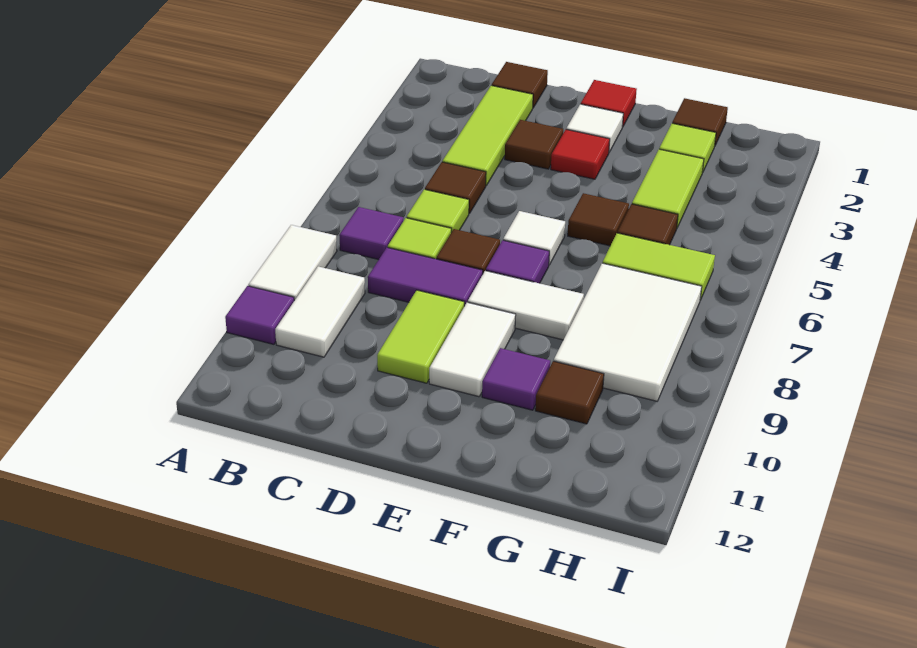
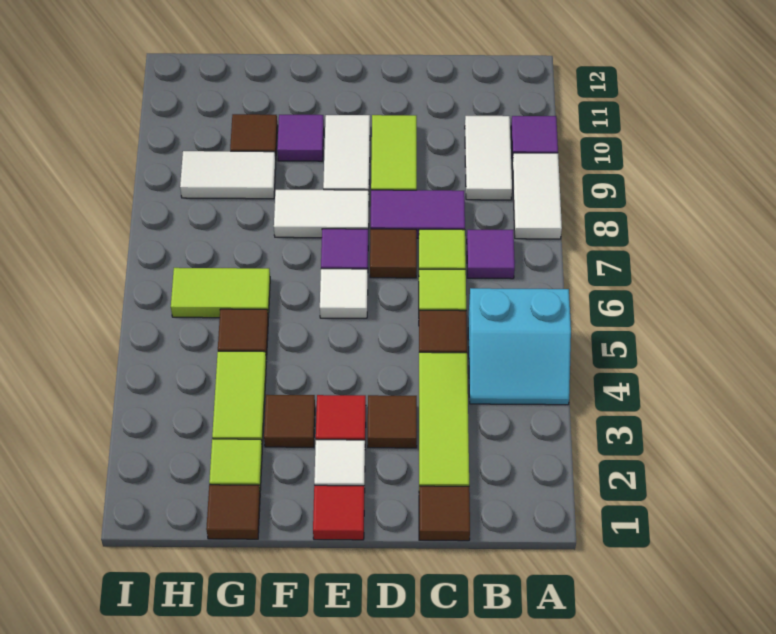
none -> cyan slope A4:B5 level 1 top 5
brown tile F5 level 1 -> brown tile F3 level 1
white tile G7:H9 level 1 -> white tile G9:H9 level 1

